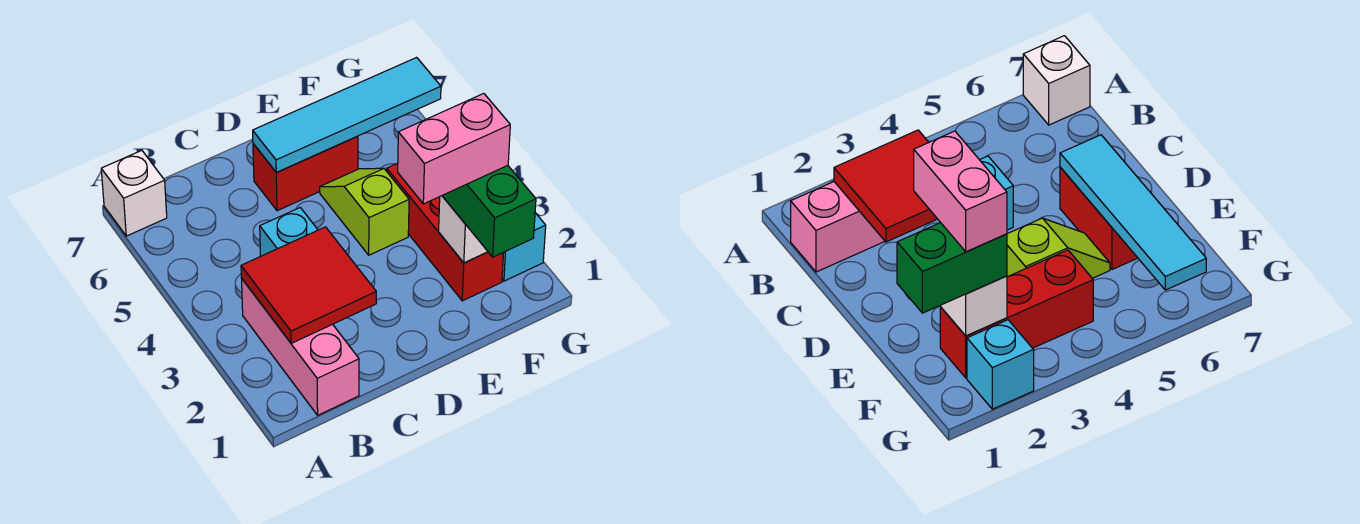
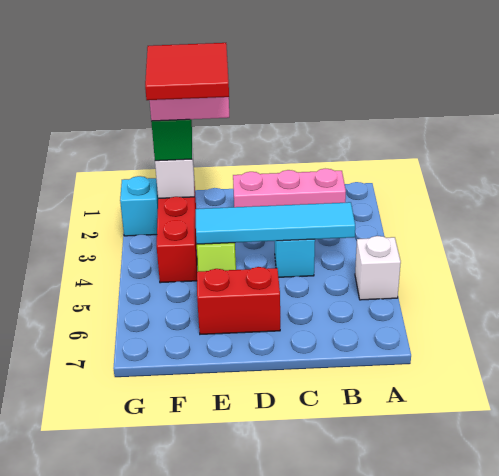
white brick A7 level 1 -> white brick A5 level 1
pink brick B1:B3 level 1 -> pink brick B2:D2 level 1
red tile B2:C3 level 2 -> red tile E2:F3 level 5
cyan tile D6:G6 level 2 -> cyan tile B4:E4 level 2

